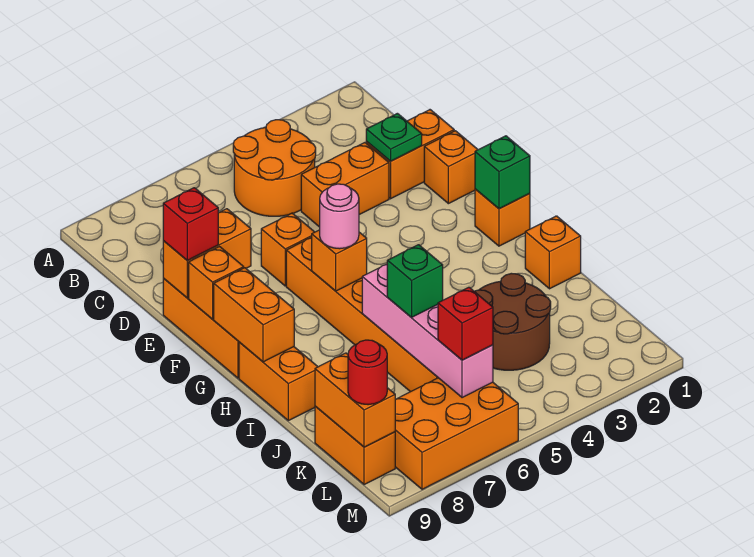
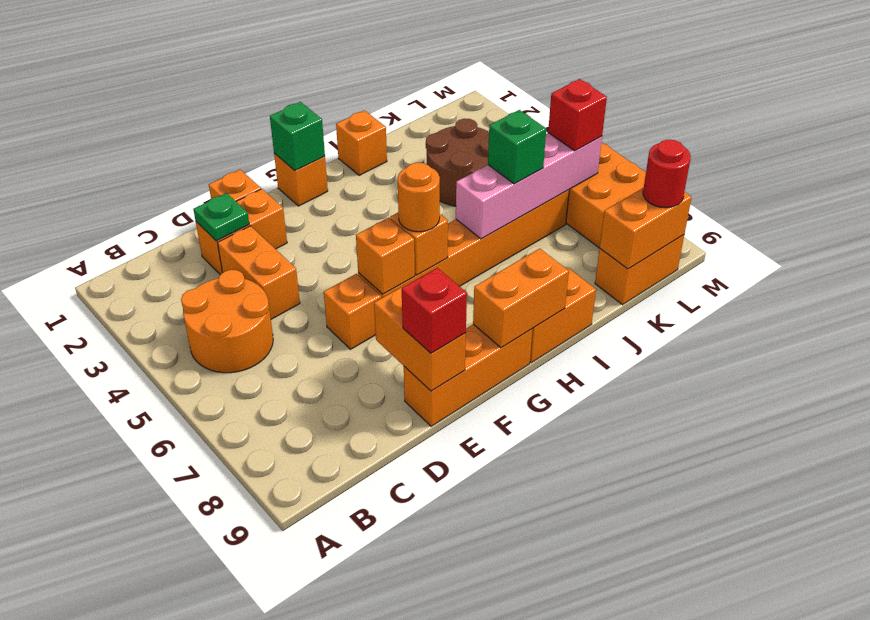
orange brick D1:D2 level 1 -> orange brick D2:E2 level 1
orange brick F9 level 2 -> orange brick F6 level 2
pink round brick G6 level 3 -> orange round brick G6 level 3

